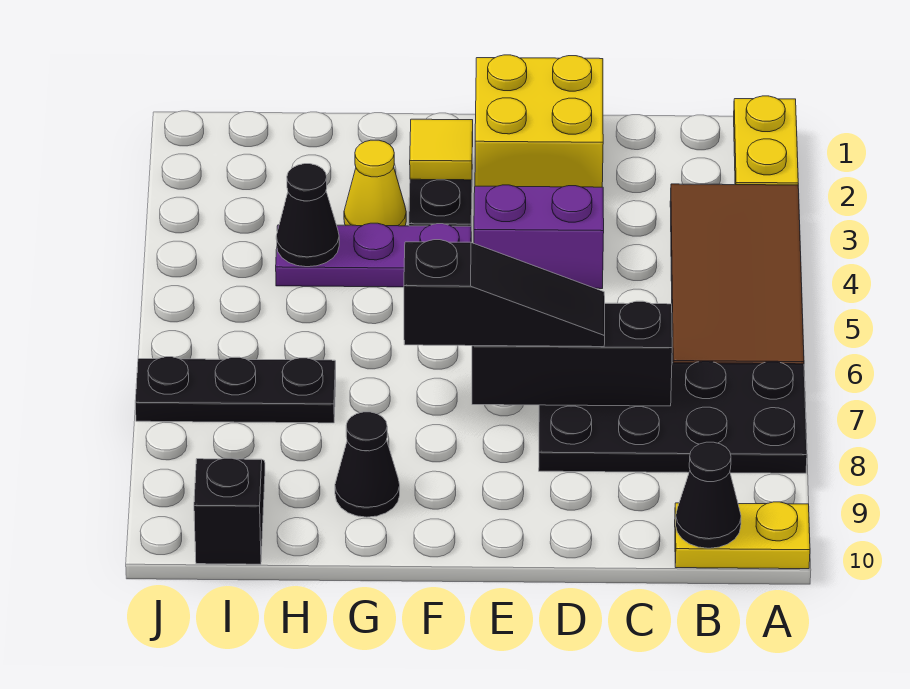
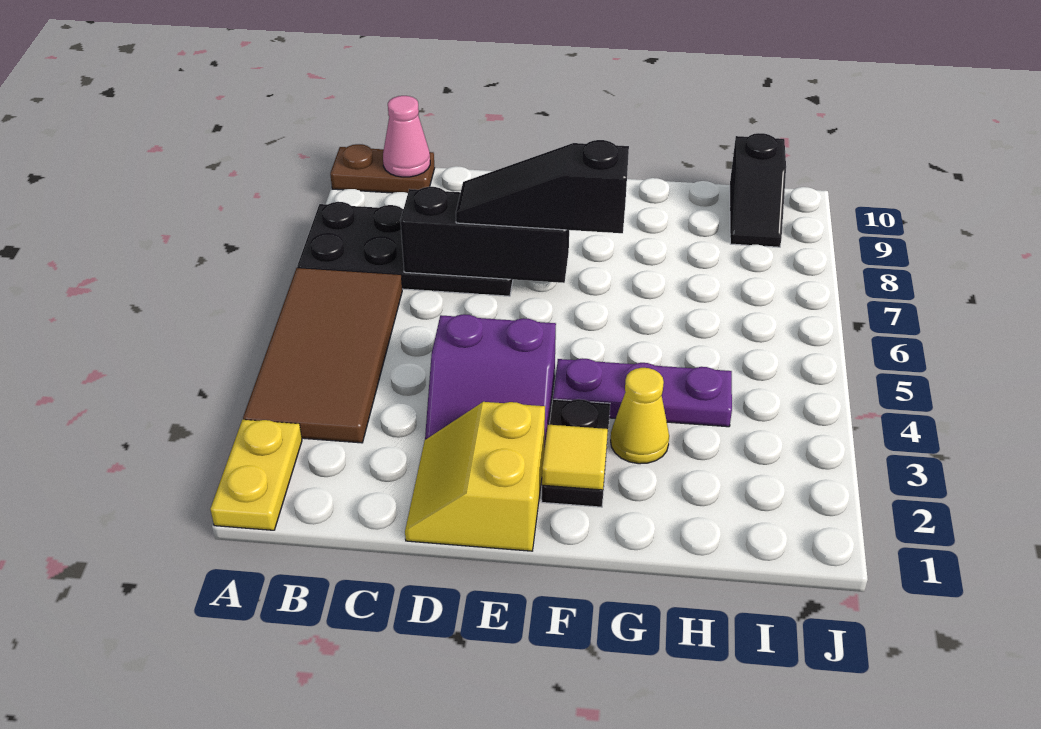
yellow plate A10:B10 level 1 -> brown plate A10:B10 level 1
black cone B10 level 2 -> pink cone B10 level 2
yellow brick D1:E2 level 1 -> yellow slope D1:E2 level 1 top E
black cone G9 level 1 -> none
black cone H4 level 2 -> none
black plate H7:J7 level 1 -> none

